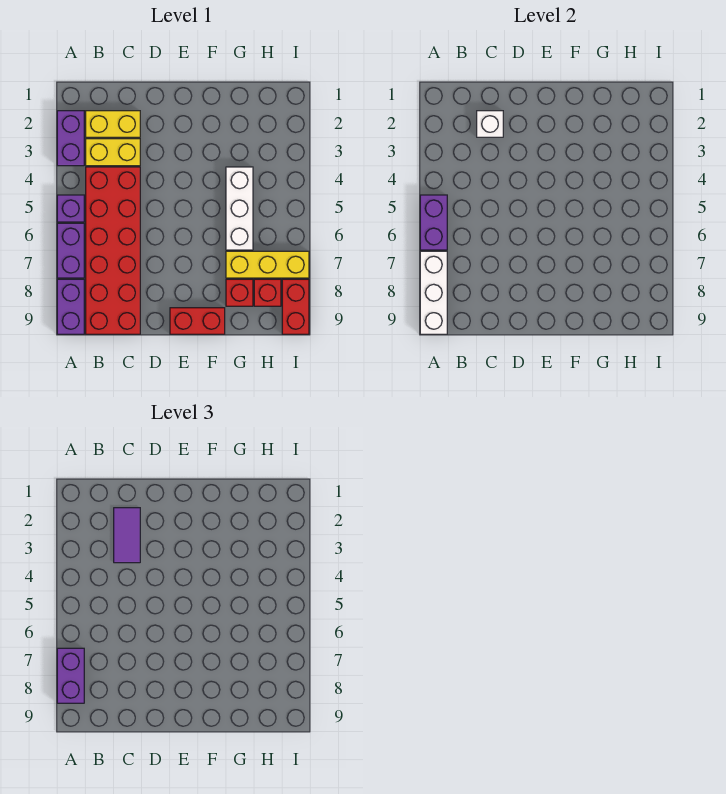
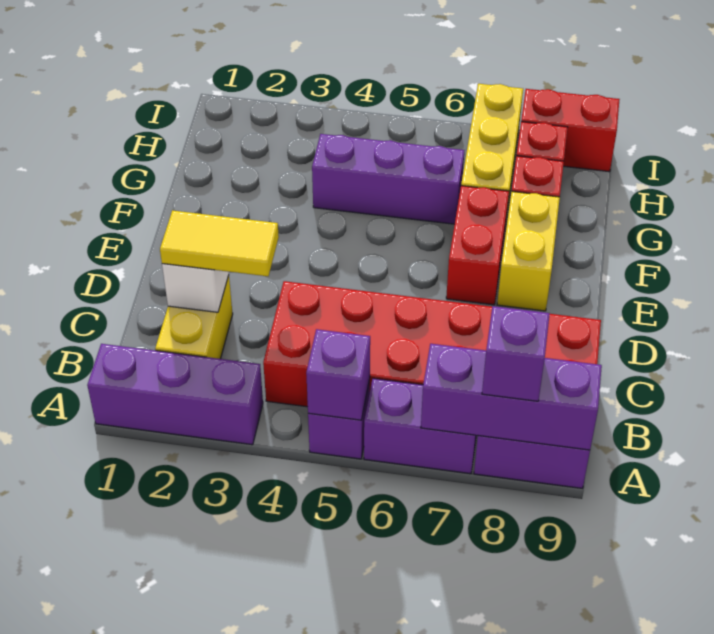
purple brick A2:A3 level 1 -> purple brick A1:A3 level 1
purple brick A5:A6 level 2 -> purple brick A5 level 2
white brick A7:A9 level 2 -> purple brick A7:A9 level 2
purple brick A7:A8 level 3 -> purple brick A8 level 3
yellow brick B3:C3 level 1 -> yellow brick E8:F8 level 1
purple tile C2:C3 level 3 -> yellow tile C2:C3 level 3
red brick E9:F9 level 1 -> red brick E7:F7 level 1
white brick G4:G6 level 1 -> purple brick G4:G6 level 1

